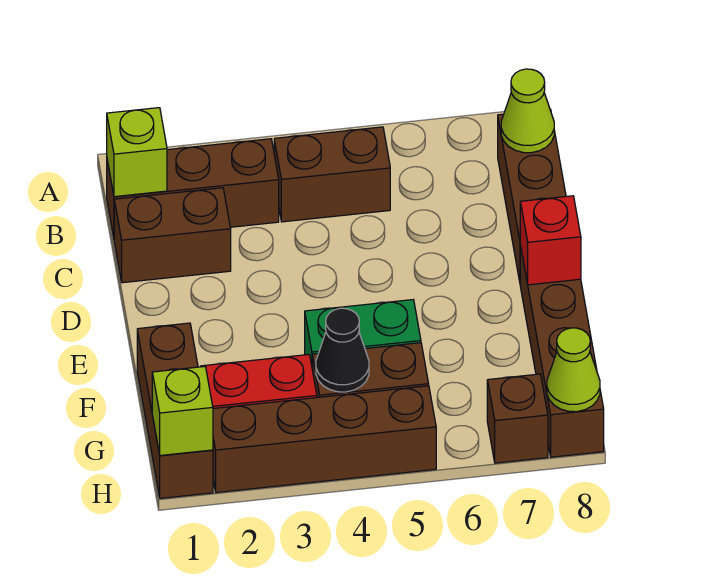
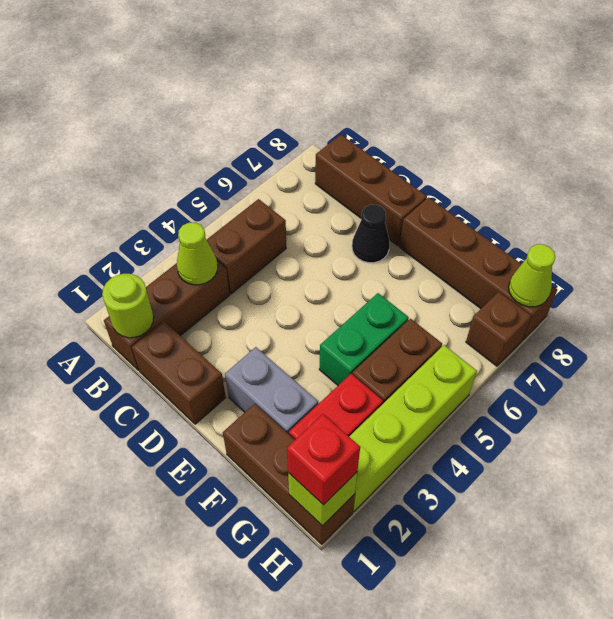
lime brick B1 level 2 -> lime round brick B1 level 2
lime cone B8 level 2 -> lime cone B3 level 2
brown brick C1:C2 level 1 -> brown brick C1:D1 level 1
none -> grey brick E2:F2 level 1
red brick E8 level 2 -> red brick H1 level 3
black cone G4 level 2 -> black cone D7 level 1
brown brick H2:H5 level 1 -> lime brick H2:H5 level 1

